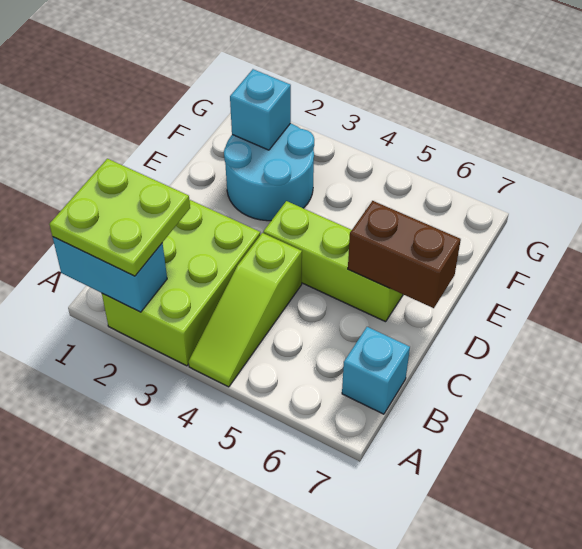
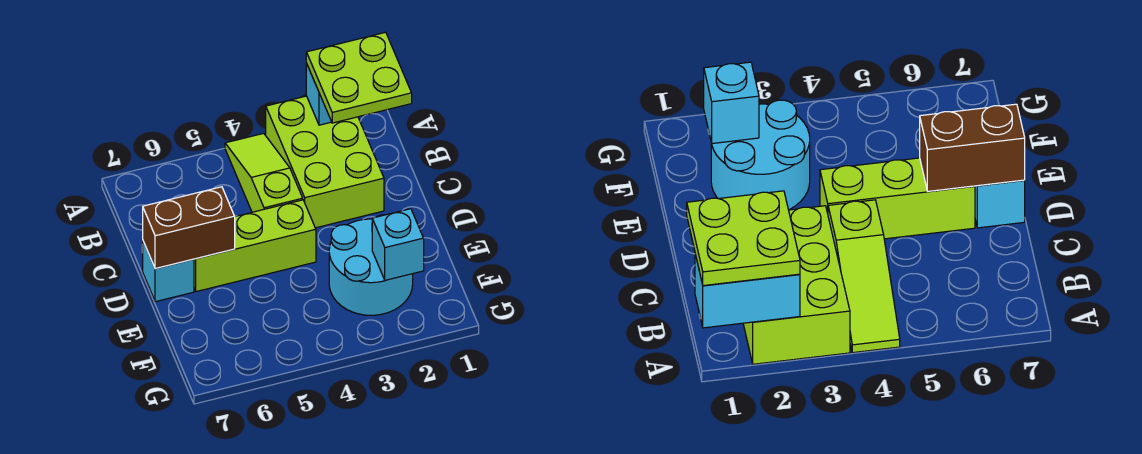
cyan brick B7 level 1 -> cyan brick D7 level 1

